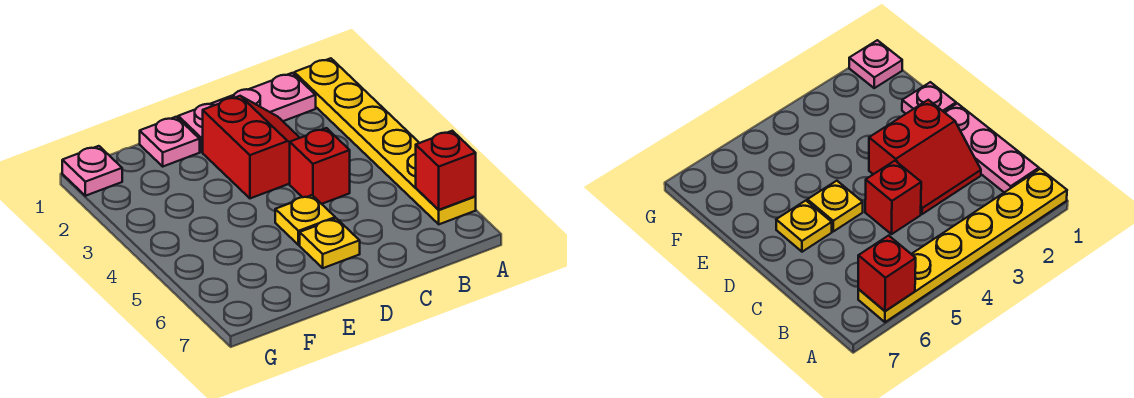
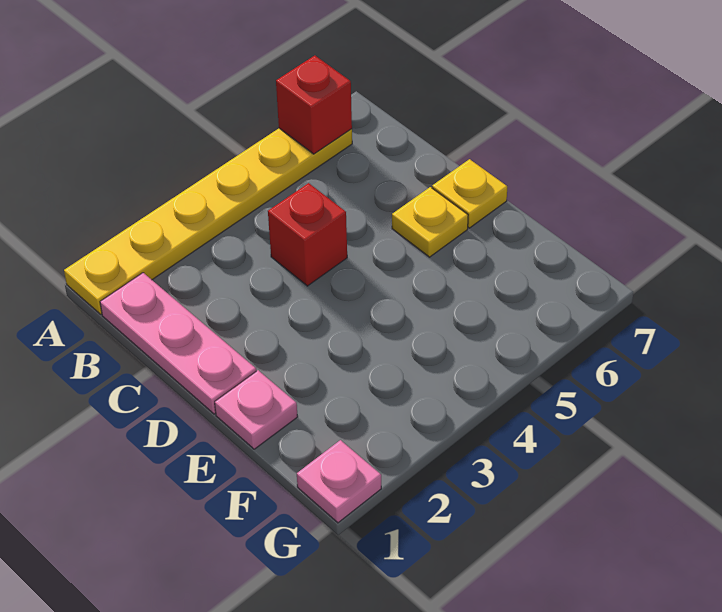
red slope C2:D3 level 1 top D -> none
yellow plate D5 level 1 -> yellow plate D7 level 1

